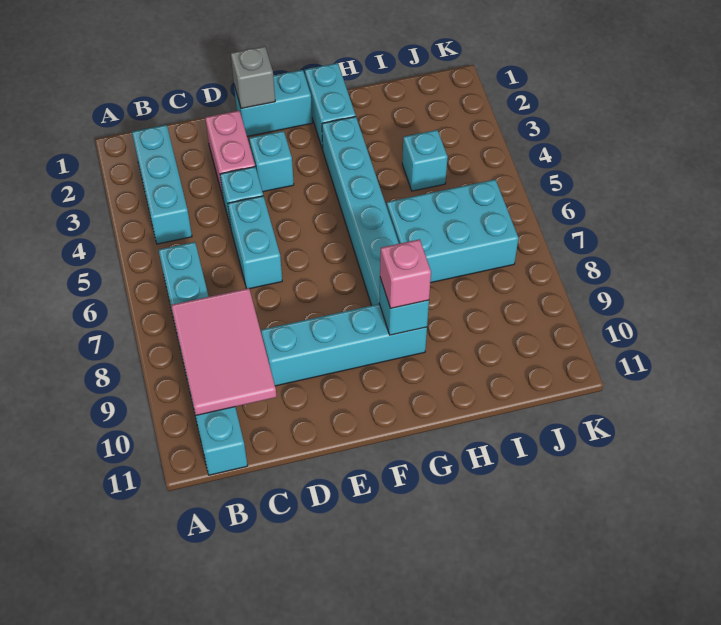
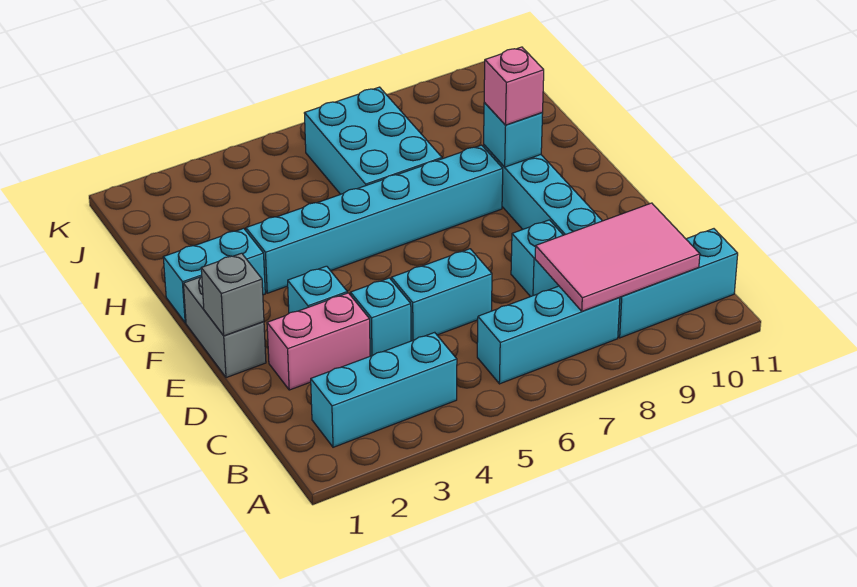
cyan brick E1:F1 level 1 -> grey brick E1:F1 level 1
cyan brick I4 level 1 -> cyan brick D8 level 1

